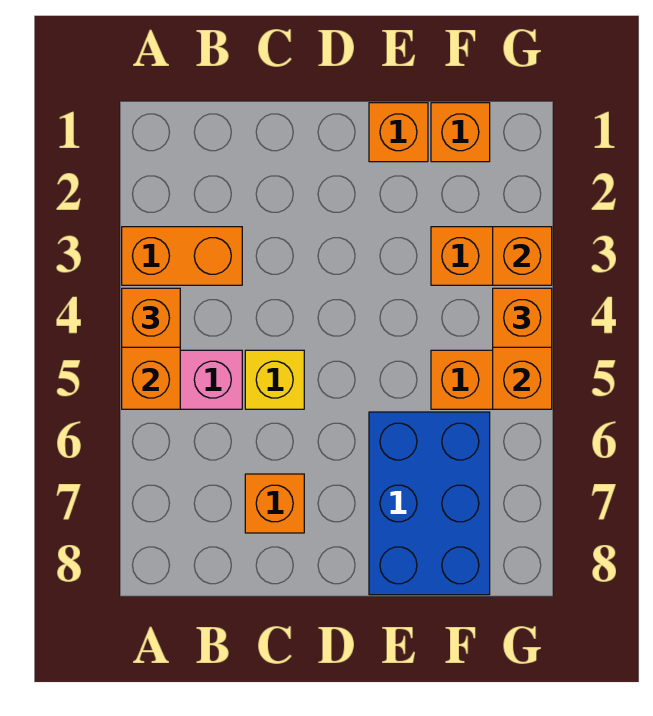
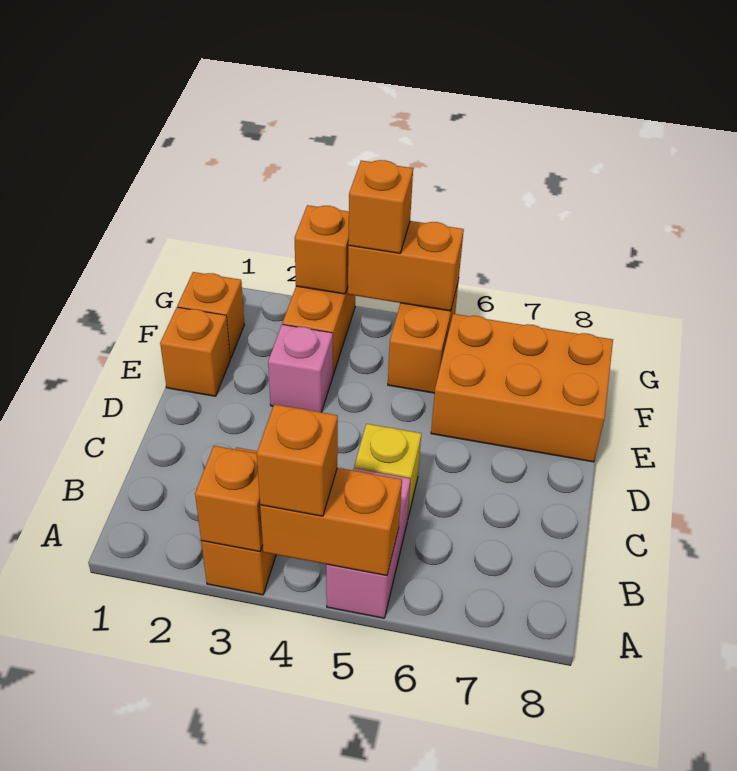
orange brick C7 level 1 -> orange brick A3 level 2
none -> pink brick E3 level 1
blue brick E6:F8 level 1 -> orange brick E6:F8 level 1

